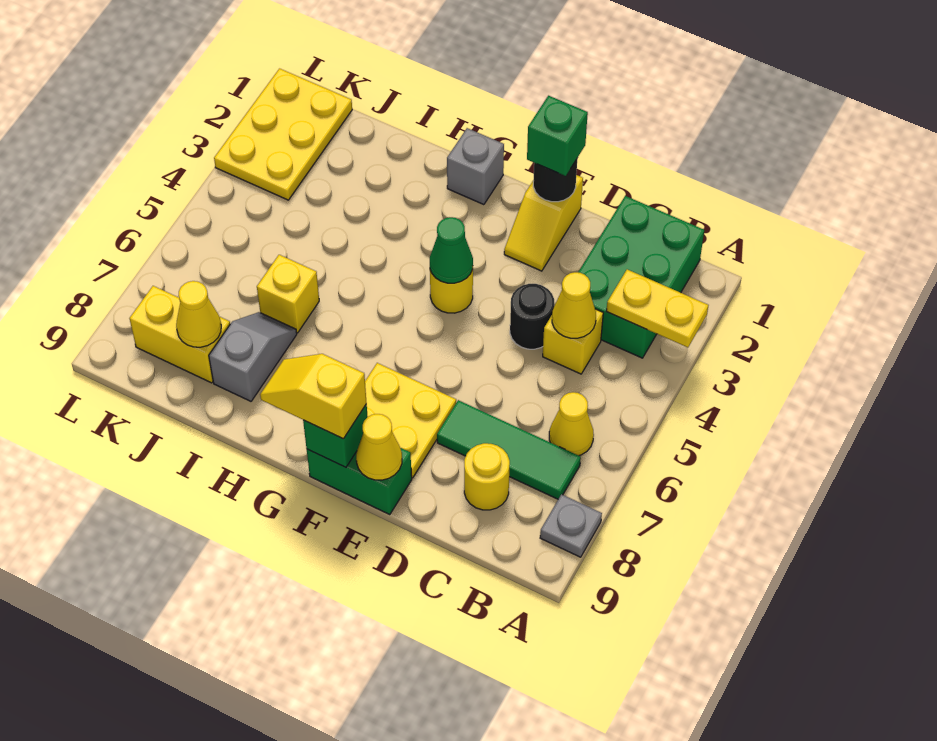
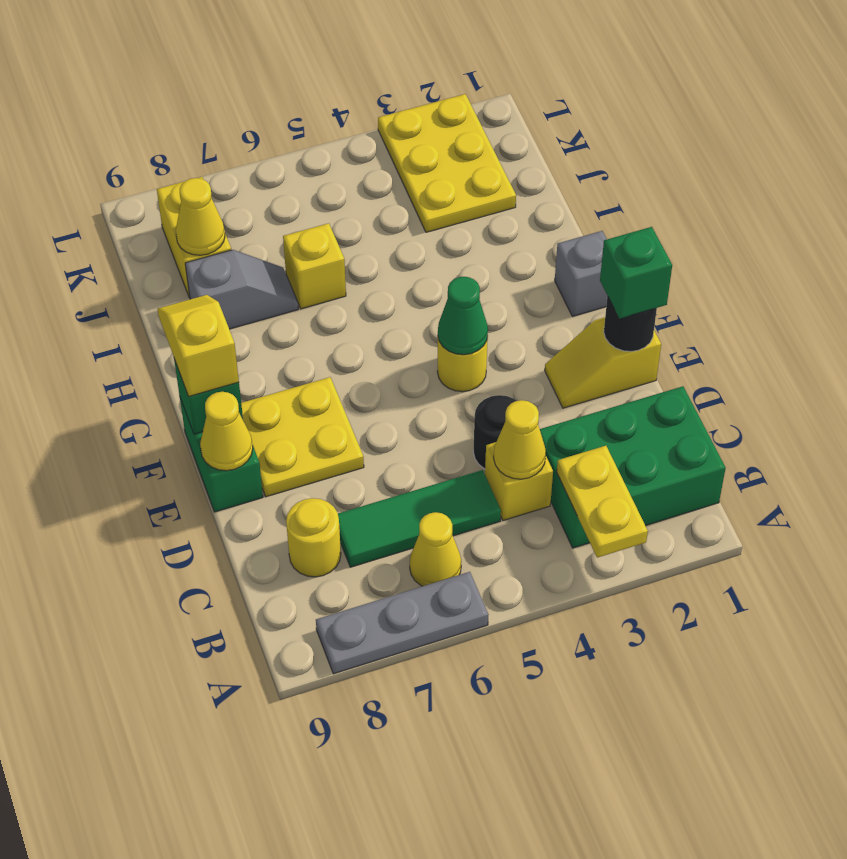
grey plate A8 level 1 -> grey plate A6:A8 level 1
green tile B7:D7 level 1 -> green tile C5:C7 level 1
yellow plate K1:L3 level 1 -> yellow plate J2:L3 level 1

